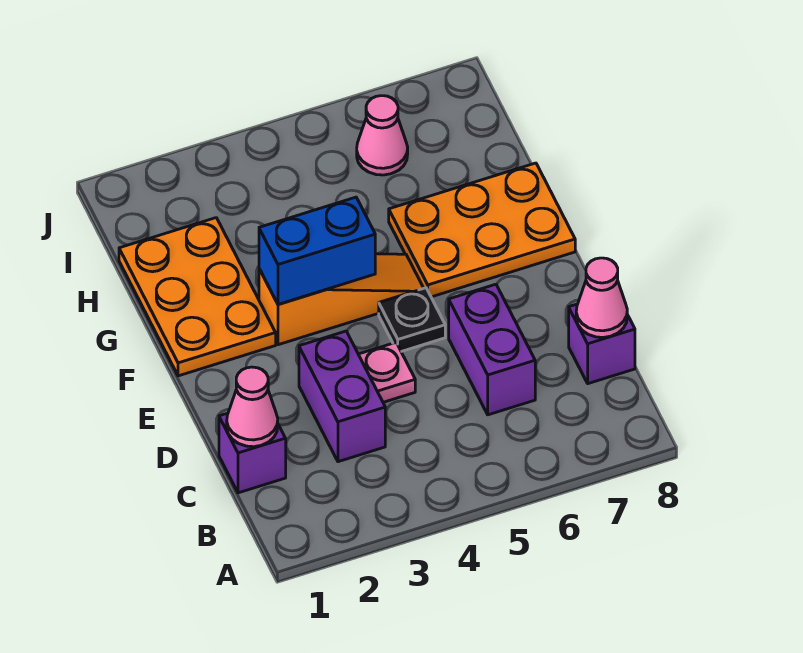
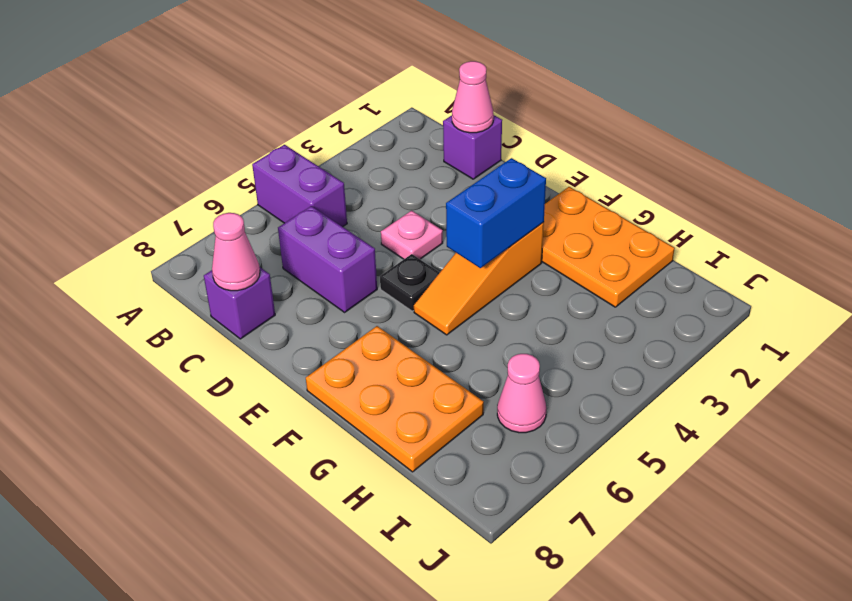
purple brick C3:D3 level 1 -> purple brick A5:B5 level 1
orange plate F6:G8 level 1 -> orange plate F7:H8 level 1

